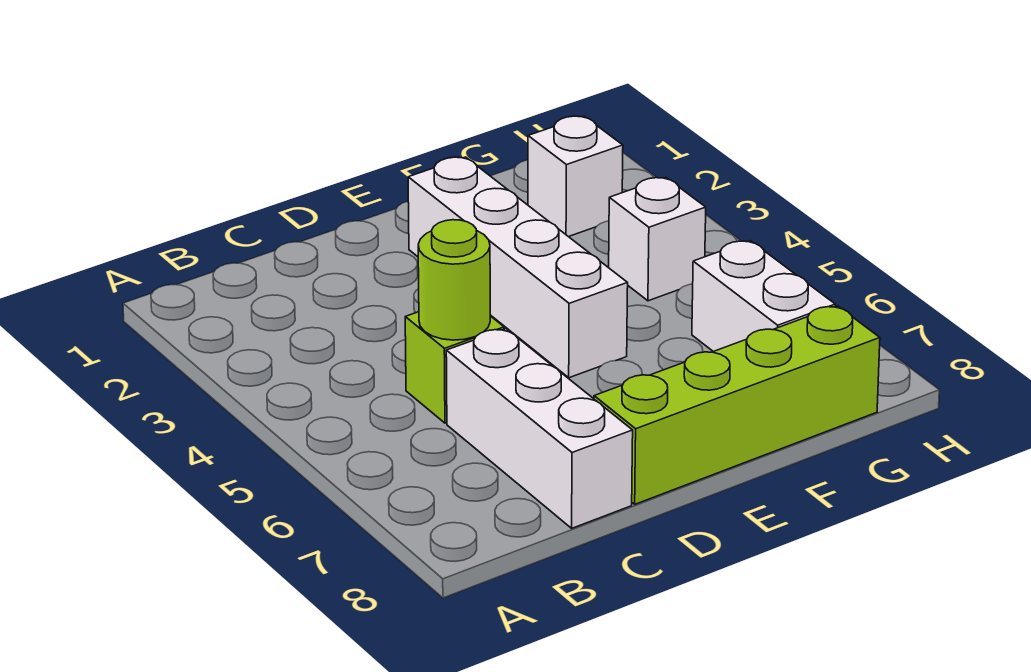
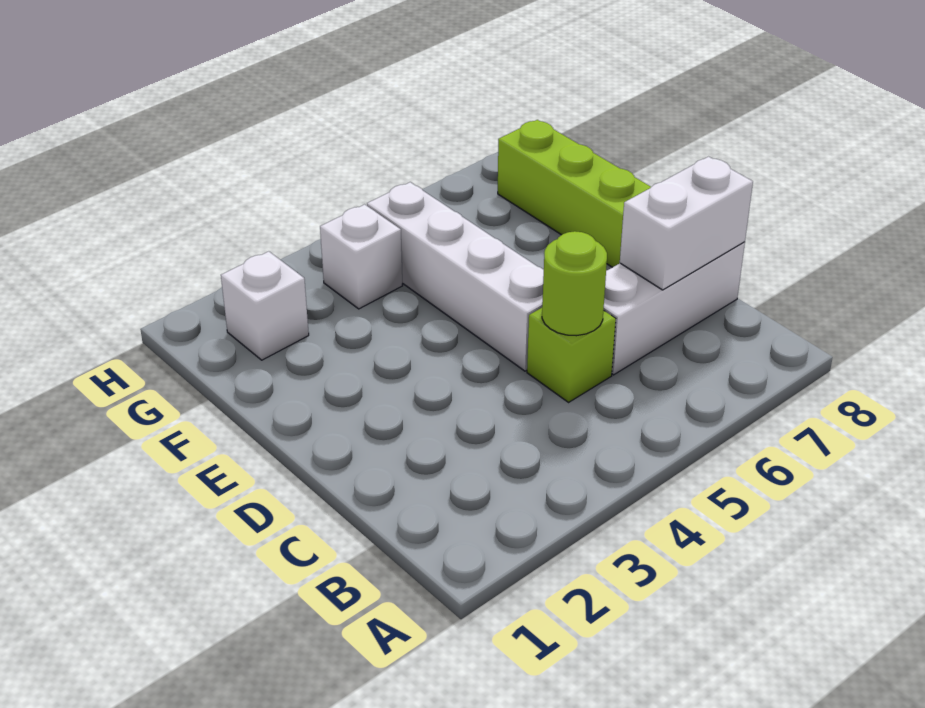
white brick E2:E5 level 1 -> white brick D5:G5 level 1
white brick G6:G7 level 1 -> white brick C7:C8 level 2

